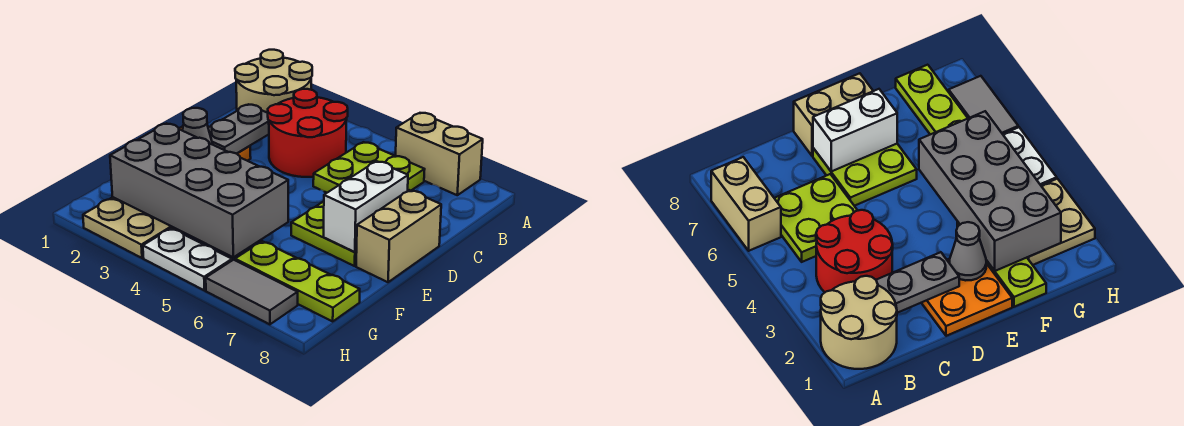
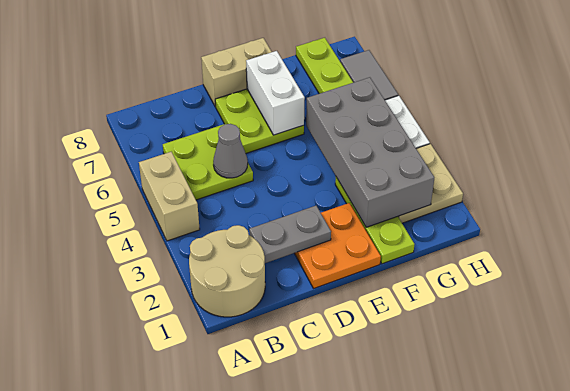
tan brick A6:A7 level 1 -> tan brick A4:A5 level 1
red round brick B3:C4 level 1 -> none
white brick D7:E7 level 2 -> white brick E6:E7 level 2
grey cone E2 level 2 -> grey cone C5 level 2

